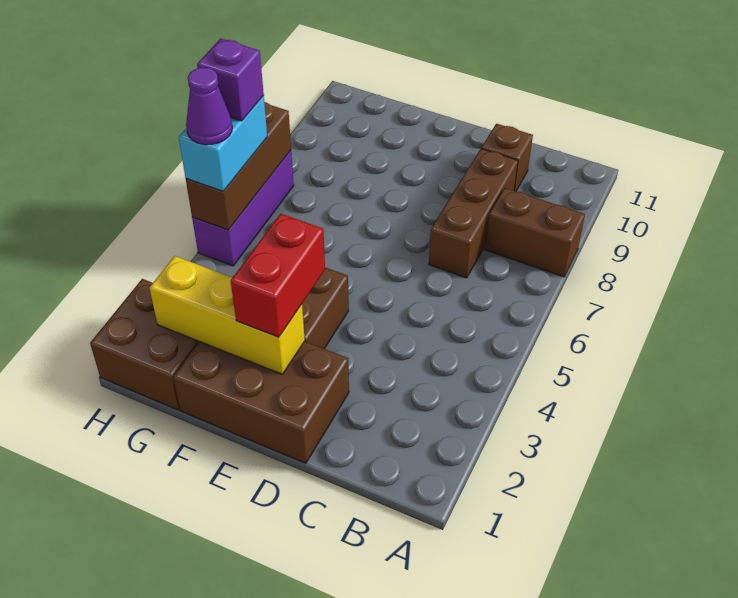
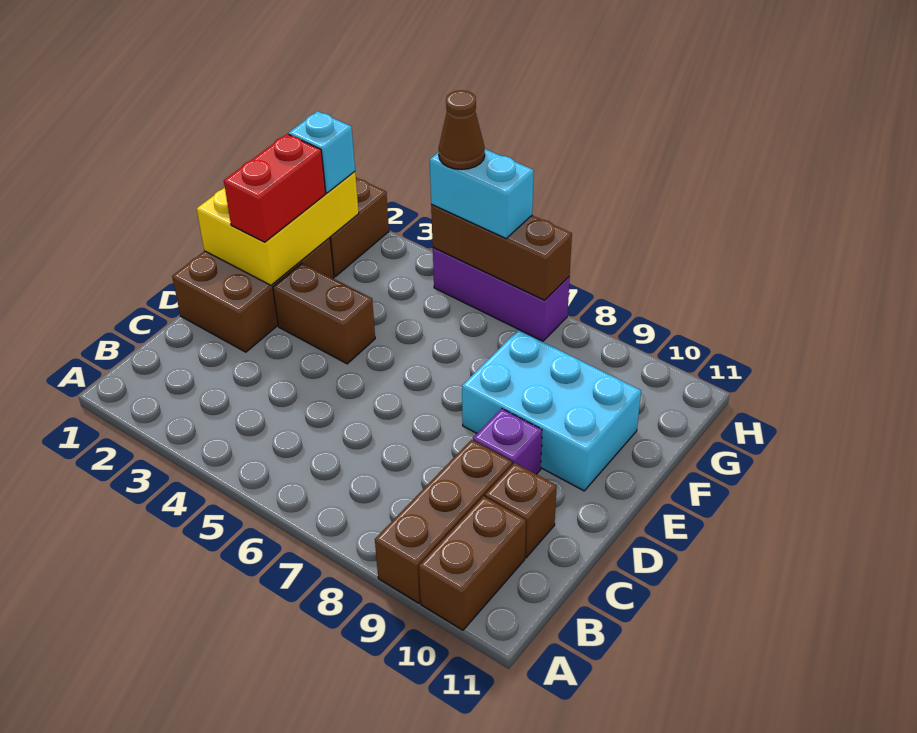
brown brick A8:B8 level 1 -> brown brick A10:B10 level 1
brown brick C7:C9 level 1 -> brown brick A9:C9 level 1
yellow brick E2:G2 level 2 -> yellow brick E1:G2 level 2
red brick E2:E3 level 3 -> red brick E2:F2 level 3
none -> cyan brick E8:F10 level 1
none -> cyan brick G2 level 3
purple cone H5 level 4 -> brown cone H5 level 4
purple brick H6 level 4 -> purple brick D9 level 1

